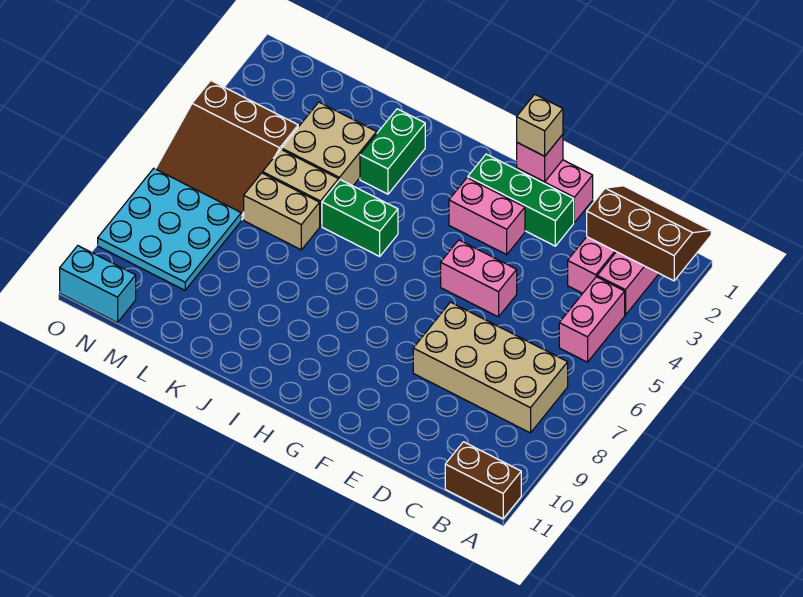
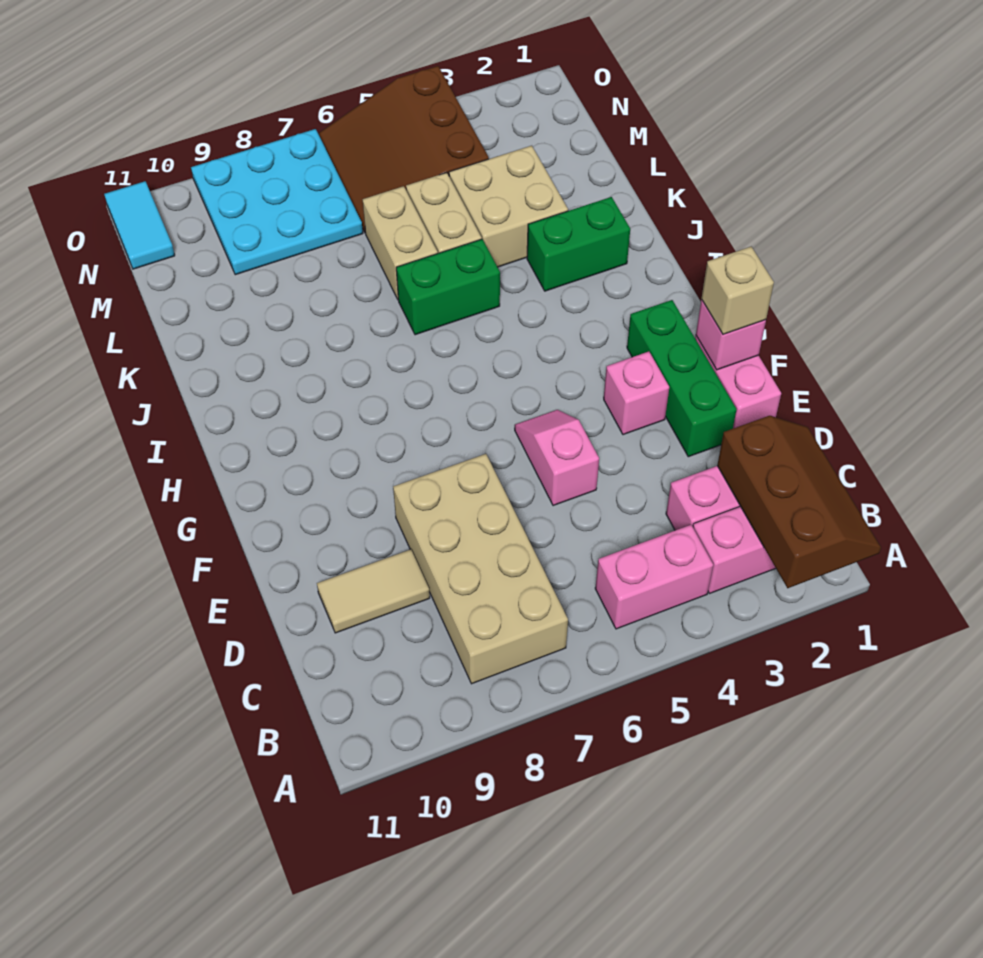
brown brick A11:B11 level 1 -> none
none -> tan tile D9:D10 level 1
pink brick E5:F5 level 1 -> pink slope E5:F5 level 1 top E
pink brick F3:G3 level 1 -> pink brick F3 level 1
green brick I5:J5 level 1 -> green brick J5:J6 level 1
cyan brick N11:O11 level 1 -> cyan tile N11:O11 level 1

